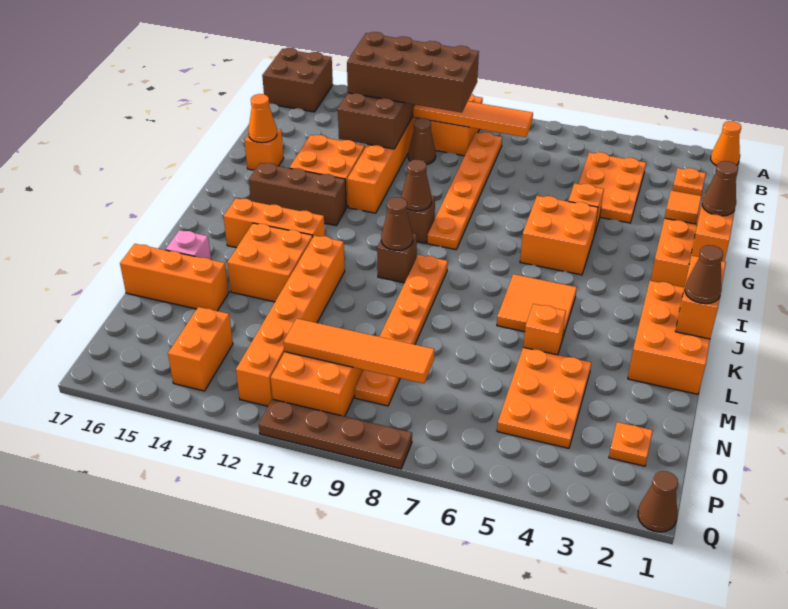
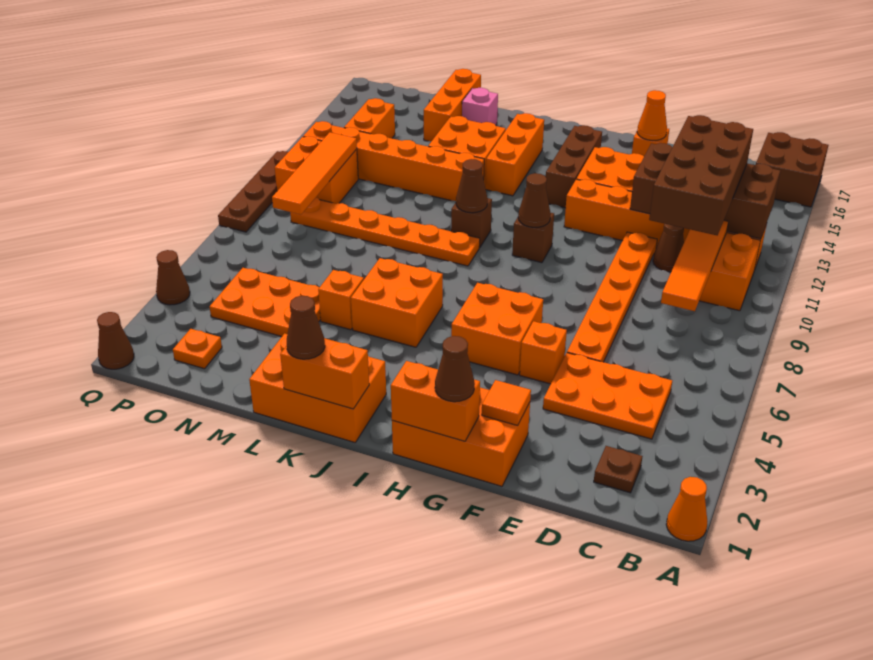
orange plate C2 level 1 -> brown plate C2 level 1
orange plate C9:H9 level 1 -> orange plate E6:E11 level 1
orange tile J5:K6 level 1 -> orange brick J5:K6 level 1
orange brick O14:P14 level 1 -> orange brick O13:O14 level 1
none -> brown cone Q4 level 1

